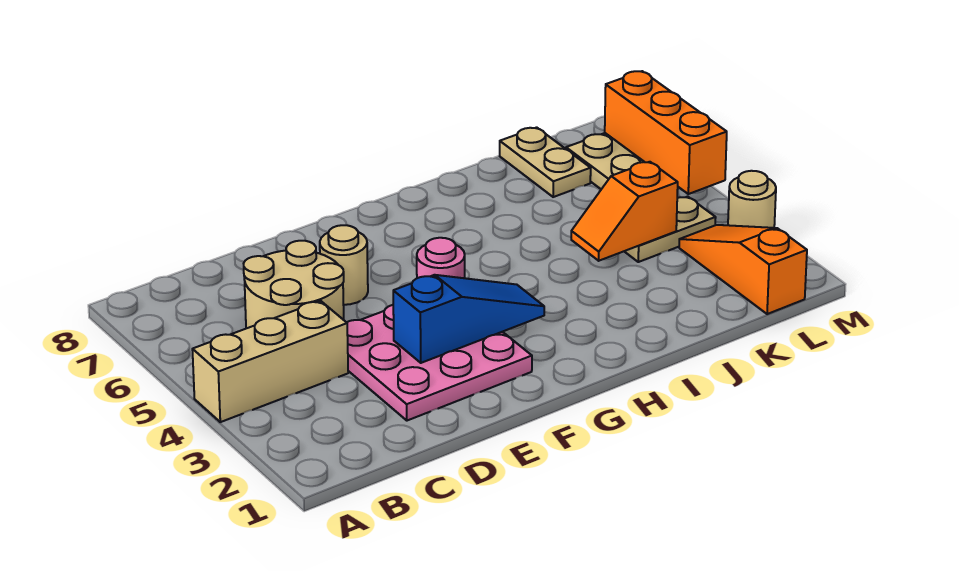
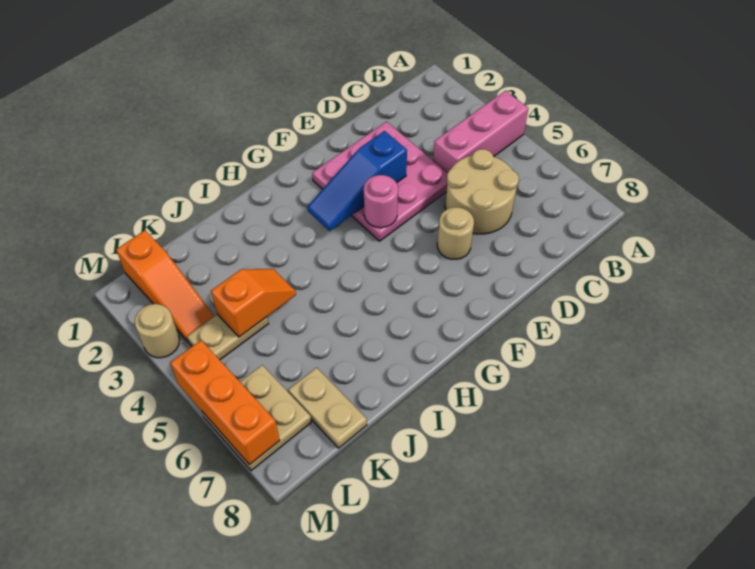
tan brick A4:C4 level 1 -> pink brick A4:C4 level 1

